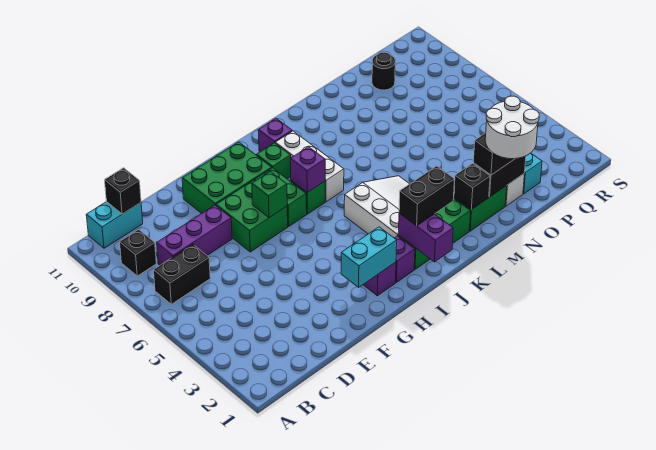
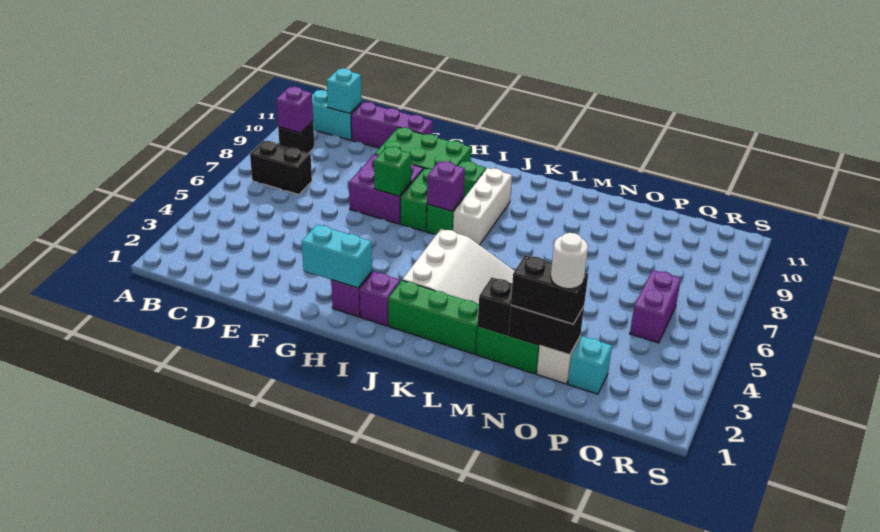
purple brick C8:E8 level 1 -> purple brick D11:F11 level 1
black brick C11 level 2 -> cyan brick C11 level 2
green brick F7:G8 level 1 -> purple brick F7:G8 level 1
purple brick J1:J2 level 2 -> purple brick Q5:Q6 level 1
black brick J2:K2 level 3 -> none
purple brick J10 level 1 -> purple brick B9 level 2
white round brick N1:O2 level 4 -> white round brick O2 level 4
black round brick P10 level 1 -> none

